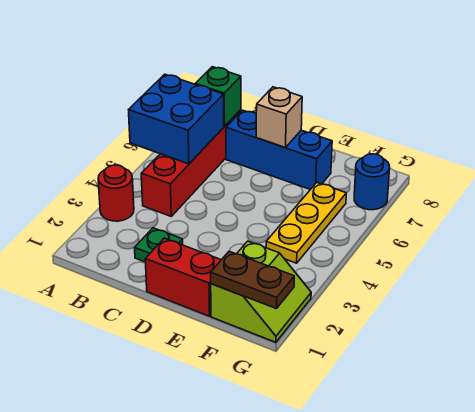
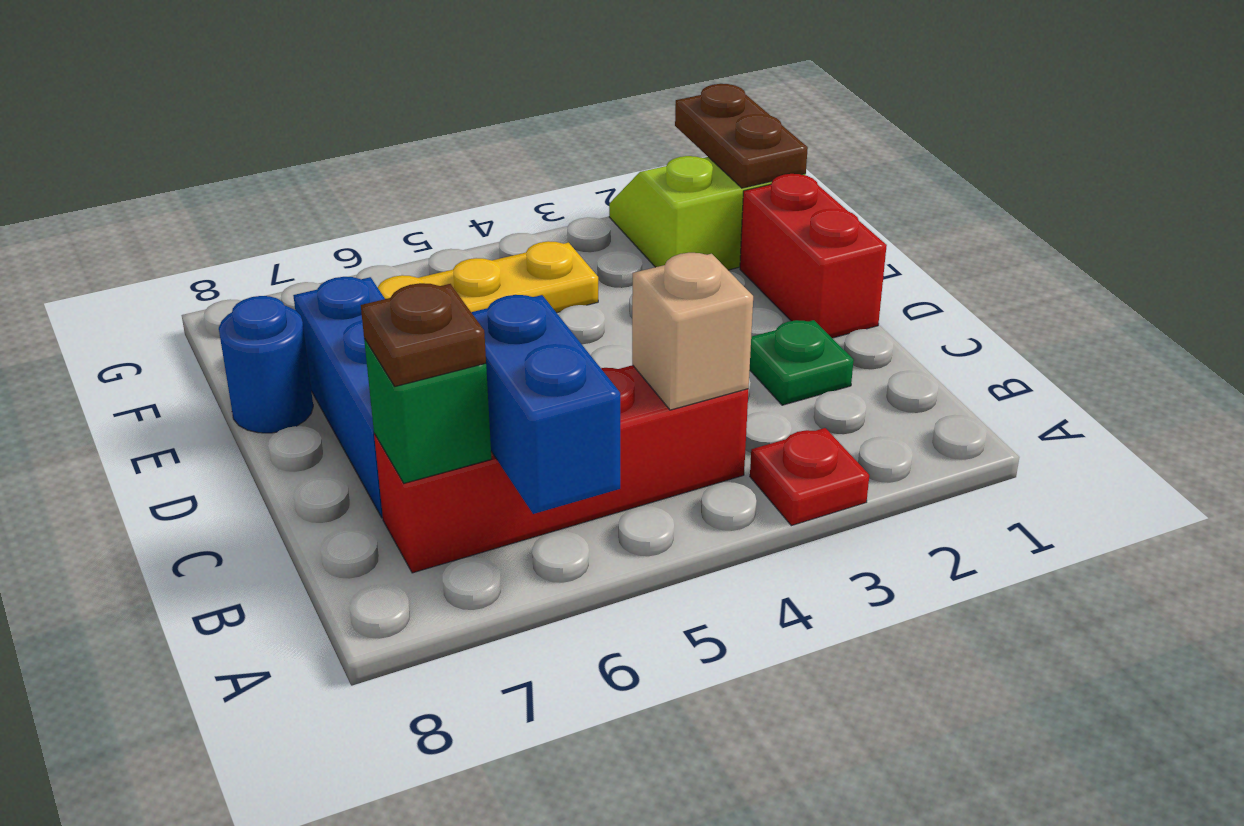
red round brick A3 level 1 -> red plate A3 level 1
blue brick A5:B6 level 2 -> blue brick A6:B6 level 2
none -> brown plate B7 level 3
tan brick D7 level 2 -> tan brick B4 level 2
blue round brick G7 level 1 -> blue round brick E8 level 1

